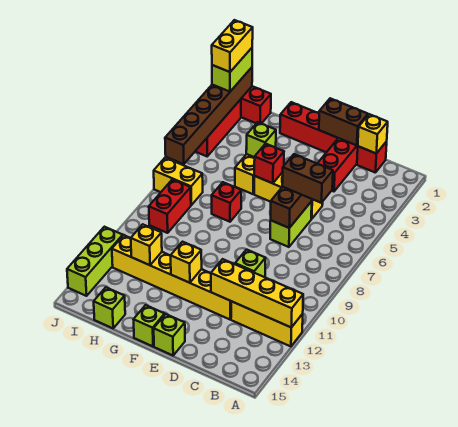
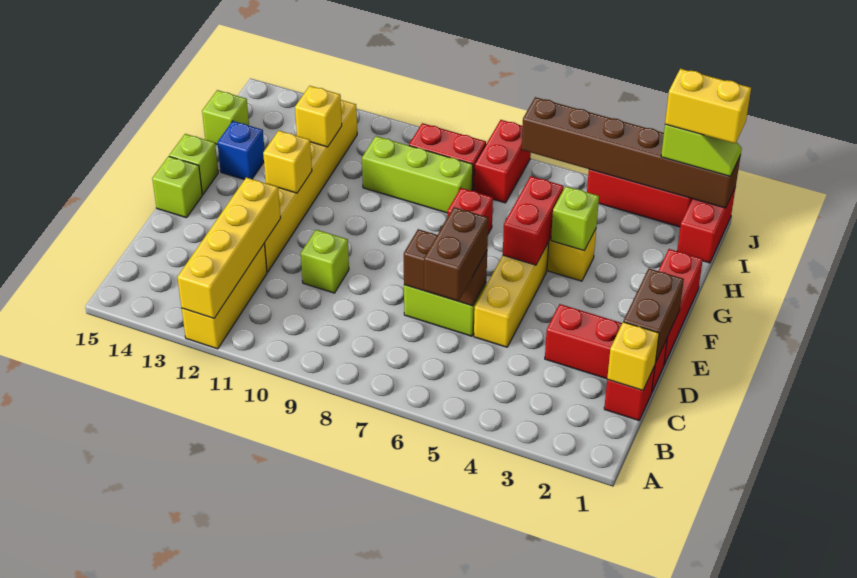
red brick F5 level 2 -> red brick F5:G5 level 2
none -> blue brick G14 level 1
yellow brick I7:J7 level 1 -> red brick I7:J7 level 1
lime brick J1:J2 level 3 -> lime slope J1:J2 level 3 top 2
lime brick J12:J14 level 1 -> lime brick H8:H10 level 1

